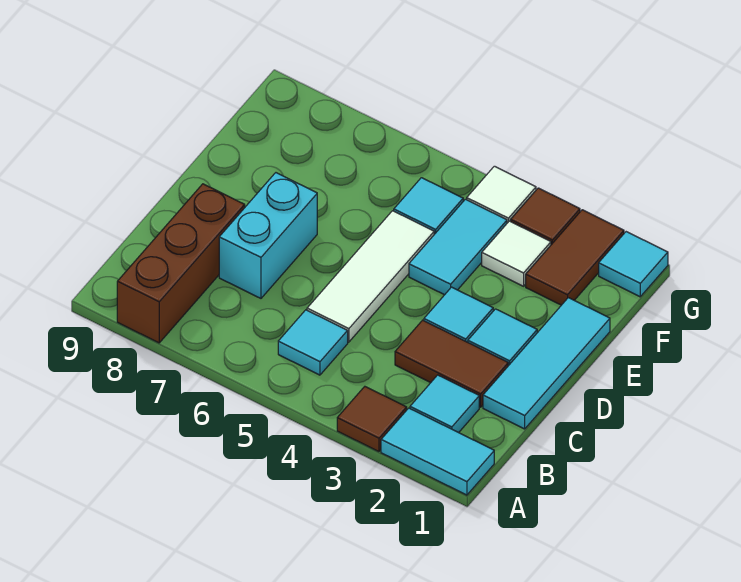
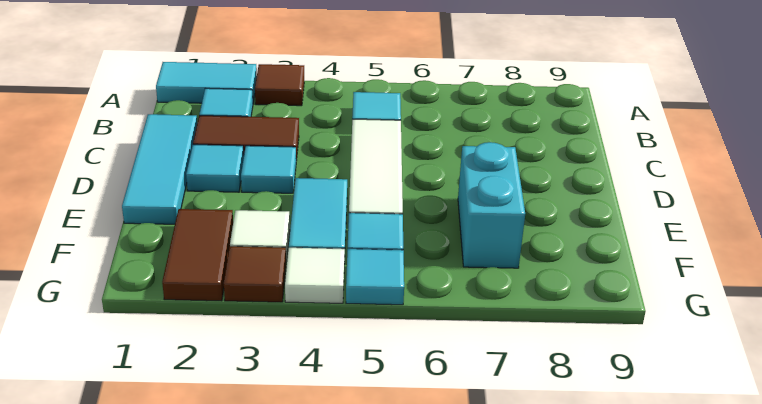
brown brick A8:C8 level 1 -> none
cyan brick C7:D7 level 1 -> cyan brick E7:F7 level 1
cyan tile G1 level 1 -> cyan tile G5 level 1

